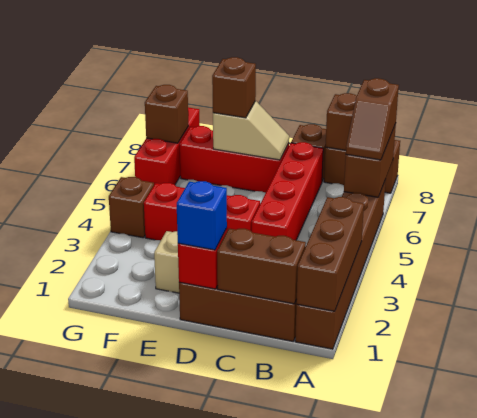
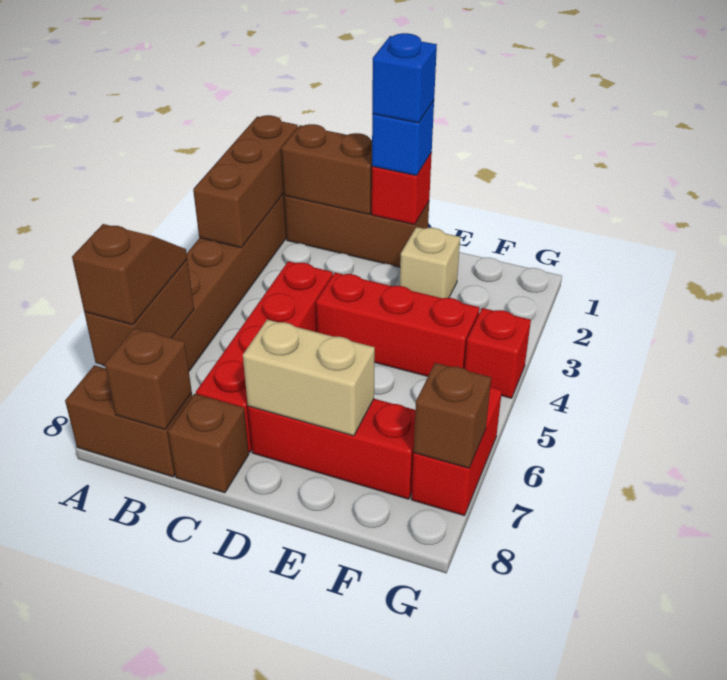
none -> blue brick D1 level 4
tan slope D7:E7 level 2 top E -> tan brick D7:E7 level 2
brown brick E7 level 3 -> none
brown brick G4 level 1 -> red brick G4 level 1
red brick G6:G8 level 1 -> red brick G6:G7 level 1

